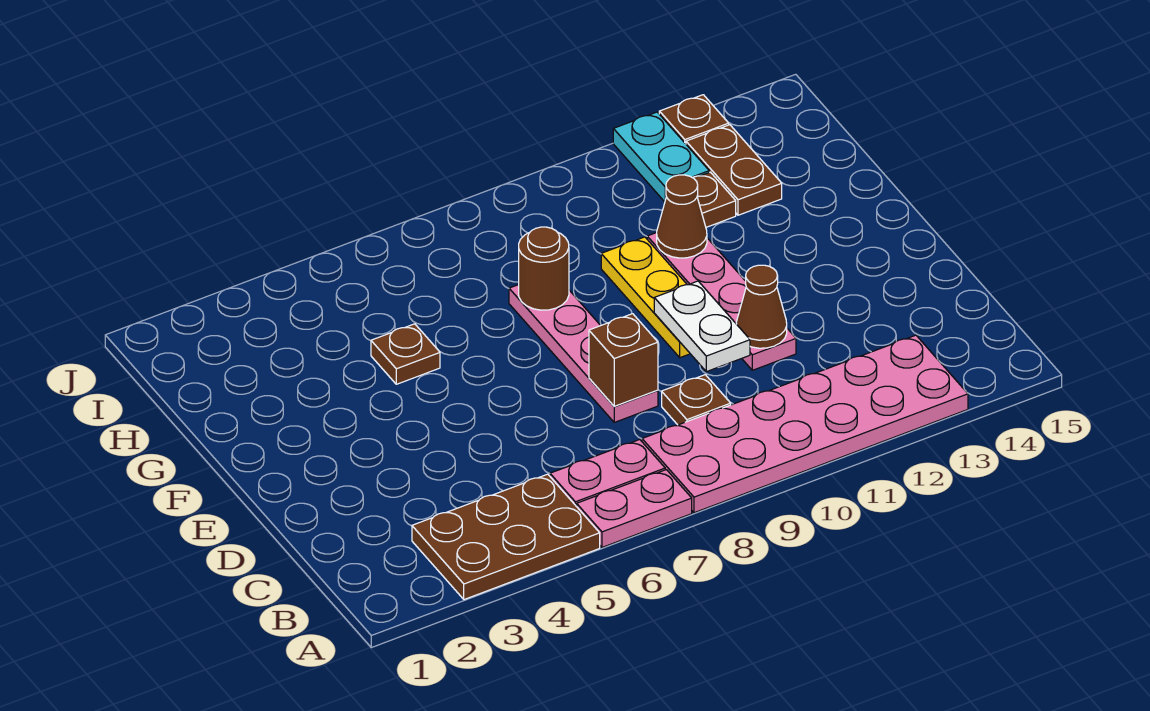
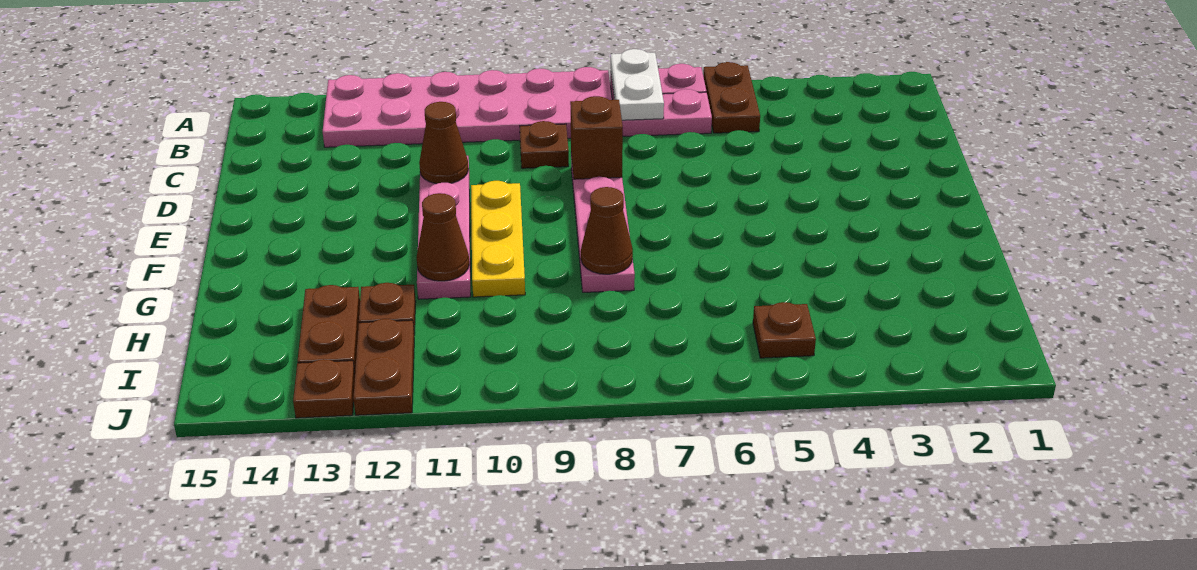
brown plate A3:B5 level 1 -> brown plate A5:B5 level 1
white plate D10:E10 level 2 -> white plate A7:B7 level 2
brown plate G5 level 1 -> brown plate I5 level 1
brown round brick G8 level 2 -> brown cone G8 level 2
cyan plate I12:J12 level 1 -> brown plate I12:J12 level 1

